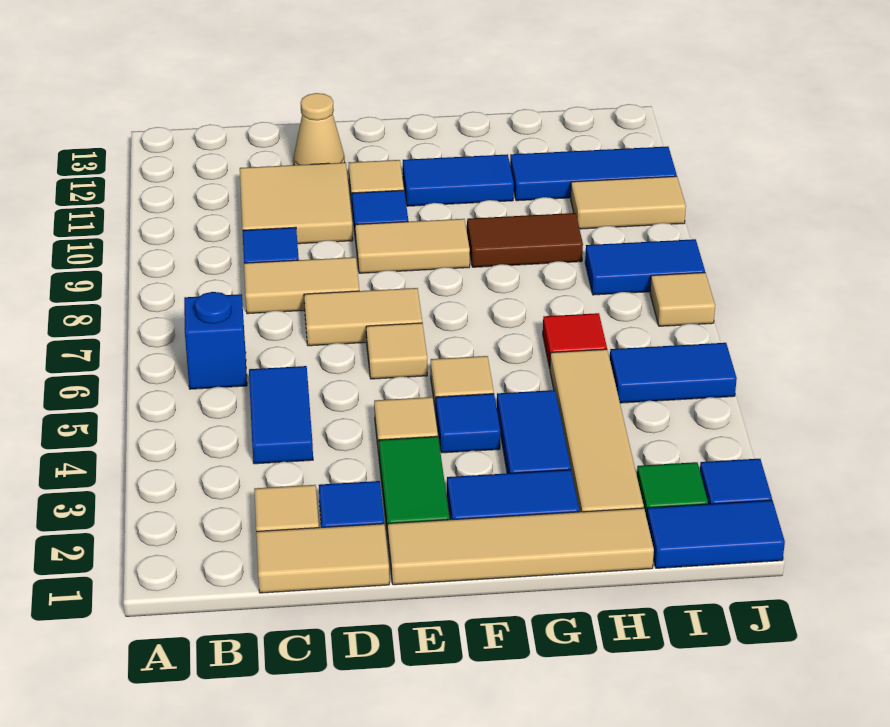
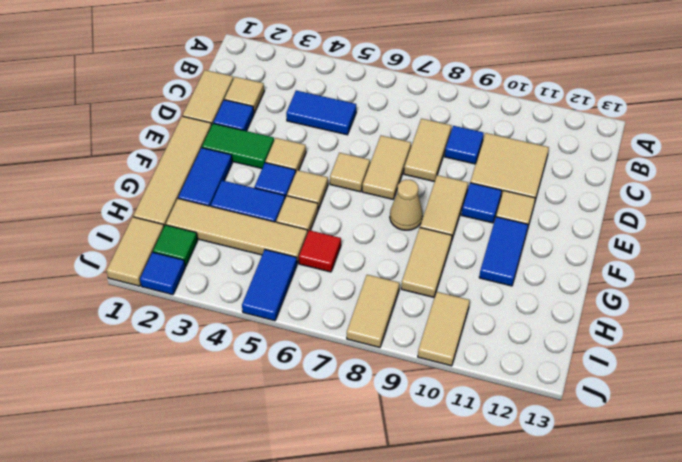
blue brick B6 level 1 -> none
tan cone D12 level 1 -> tan cone F8 level 1
brown tile G9:H9 level 1 -> tan tile G9:H9 level 1
blue tile H11:J11 level 1 -> none
blue tile I1:J1 level 1 -> tan tile I1:J1 level 1
blue tile I8:J8 level 1 -> tan tile I8:J8 level 1
tan tile J7 level 1 -> tan tile G5 level 1

